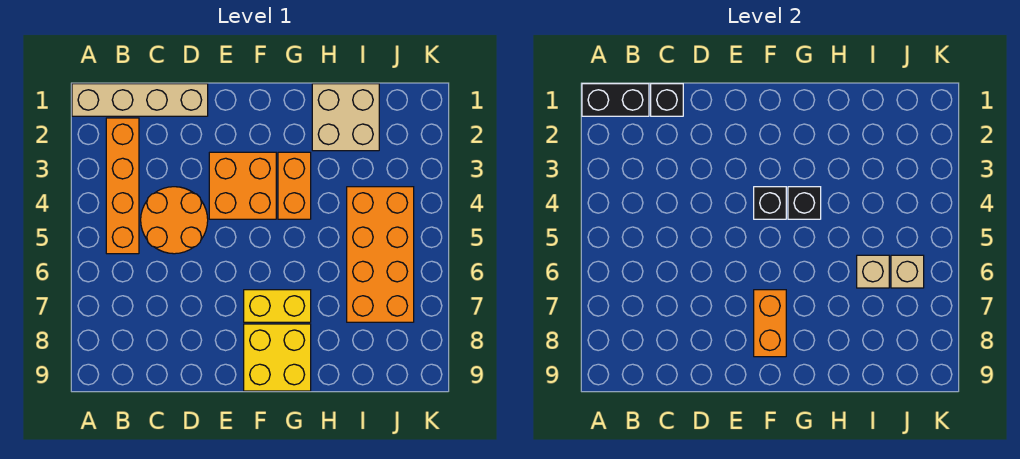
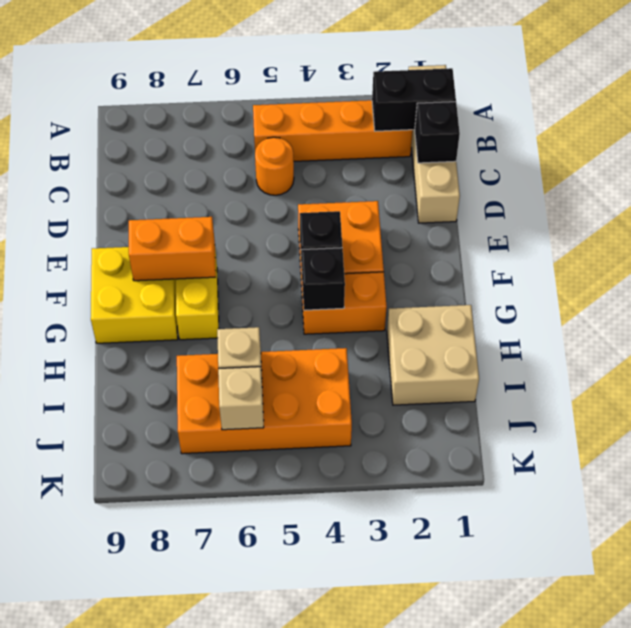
black brick A1:B1 level 2 -> black brick B1:B2 level 2
orange round brick C4:D5 level 1 -> orange round brick C5 level 1

